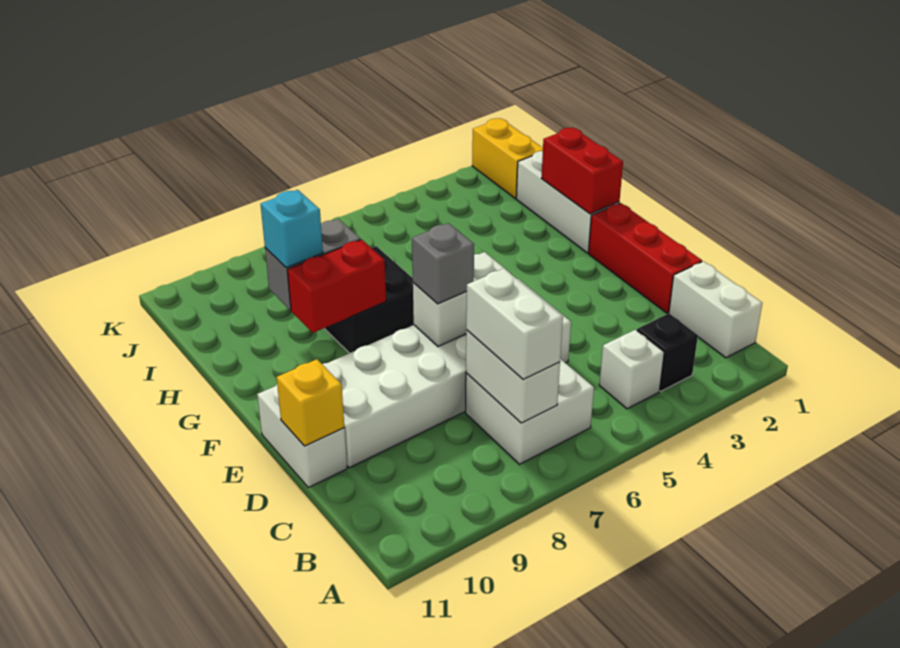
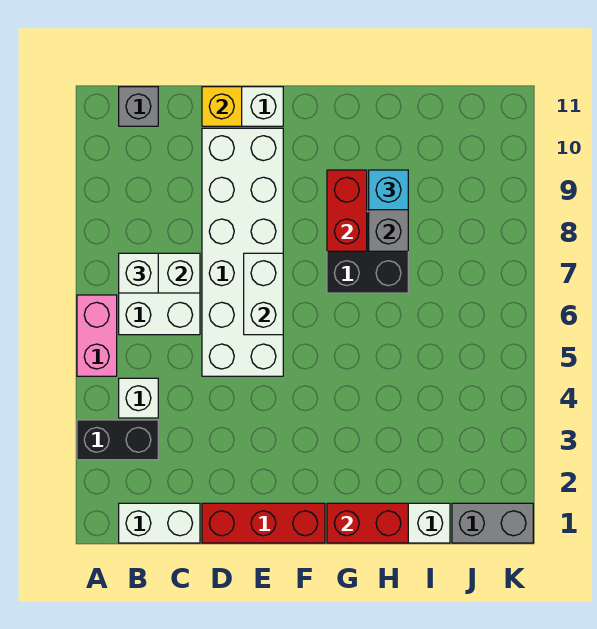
none -> pink brick A5:A6 level 1
black brick B3 level 1 -> black brick A3:B3 level 1
white brick B7:C7 level 3 -> white brick B7 level 3
grey brick E7 level 3 -> grey brick B11 level 1
yellow brick J1:K1 level 1 -> grey brick J1:K1 level 1

